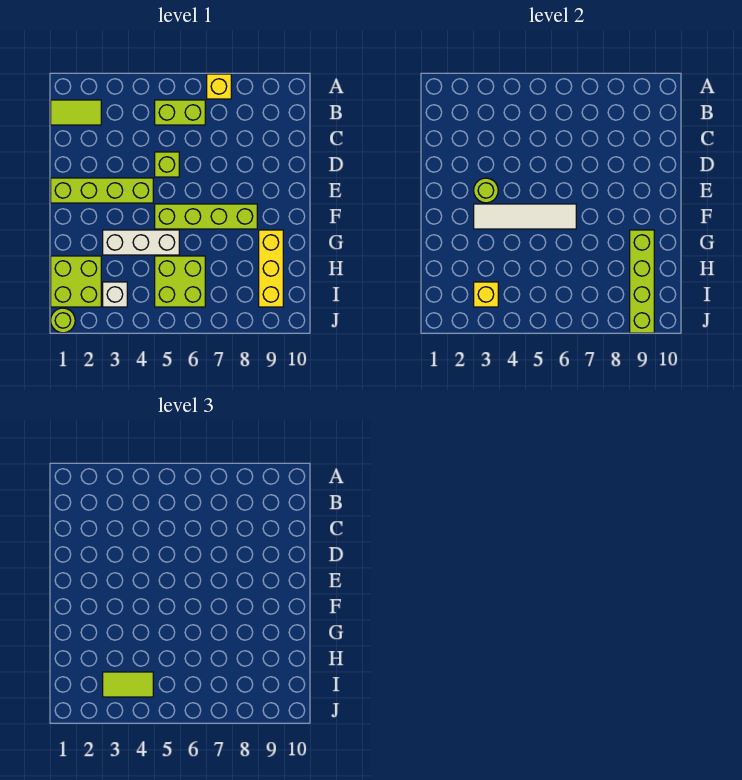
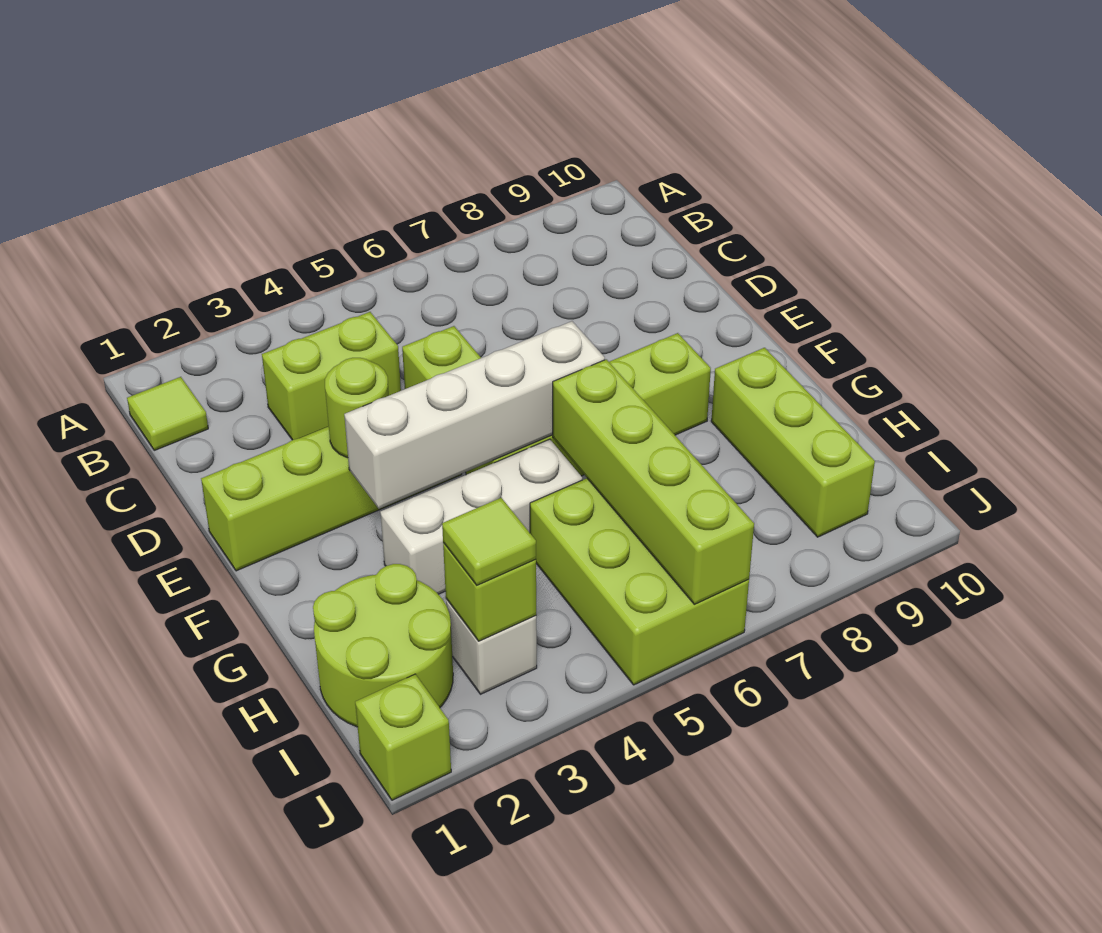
yellow brick A7 level 1 -> none
lime tile B1:B2 level 1 -> lime tile B1 level 1
lime brick B5:B6 level 1 -> lime brick C3:C4 level 1
white tile F3:F6 level 2 -> white brick F3:F6 level 2
yellow brick G9:I9 level 1 -> lime brick G9:I9 level 1
lime brick G9:J9 level 2 -> lime brick G6:J6 level 2
lime brick H1:I2 level 1 -> lime round brick H1:I2 level 1
lime brick H5:I6 level 1 -> lime brick H5:J6 level 1
yellow brick I3 level 2 -> lime brick I3 level 2
lime tile I3:I4 level 3 -> lime tile I3 level 3
lime round brick J1 level 1 -> lime brick J1 level 1

